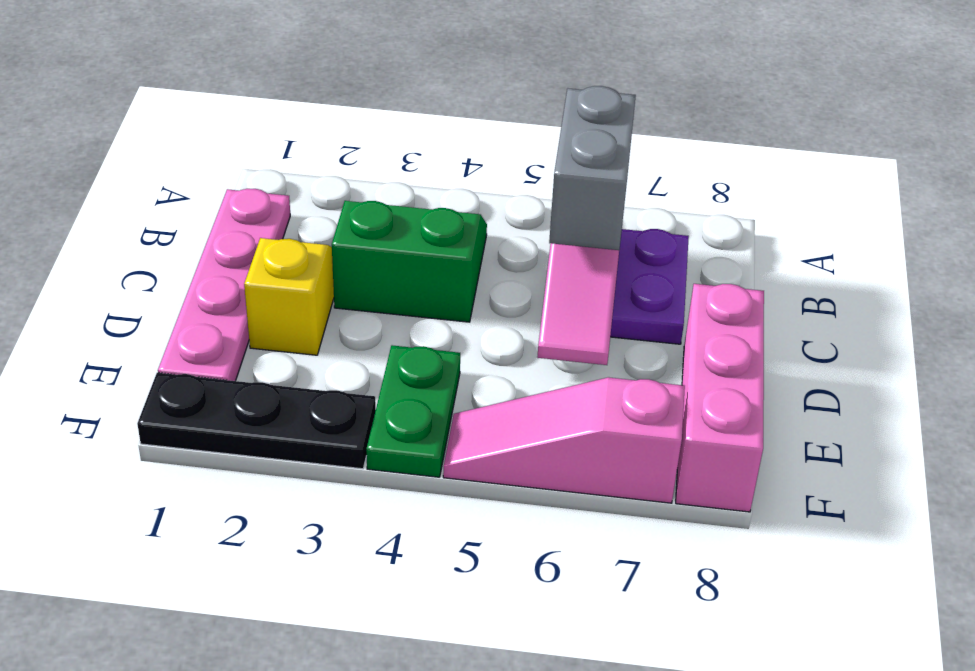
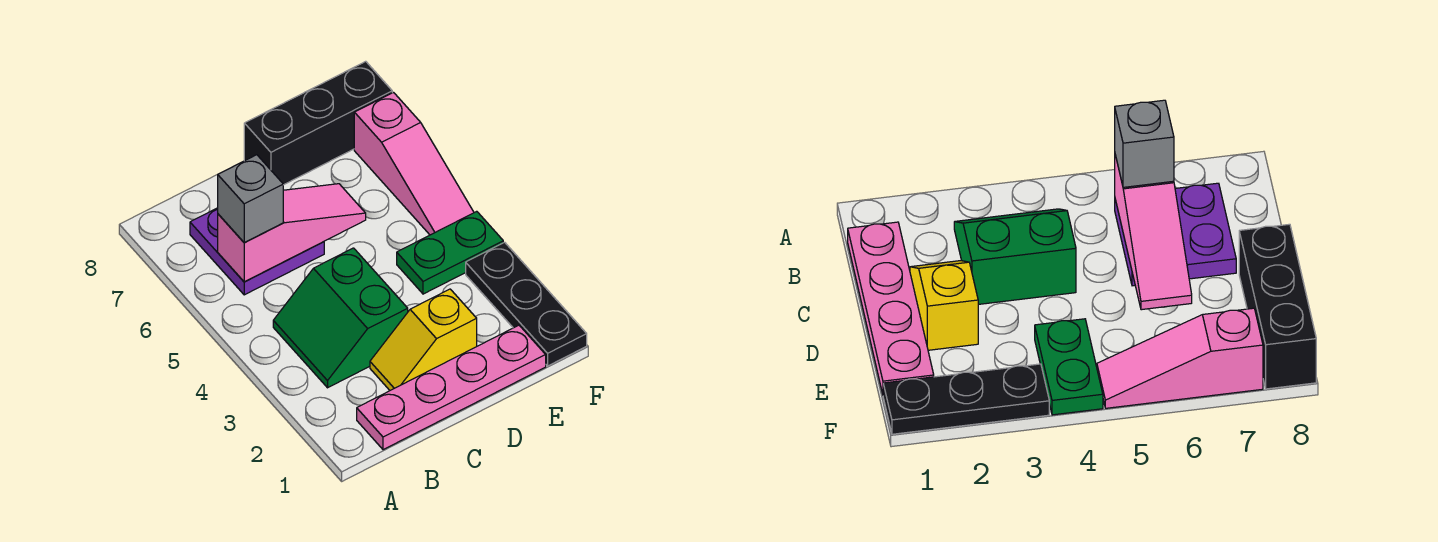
grey brick B6:C6 level 3 -> grey brick B6 level 3
pink brick D8:F8 level 1 -> black brick D8:F8 level 1

